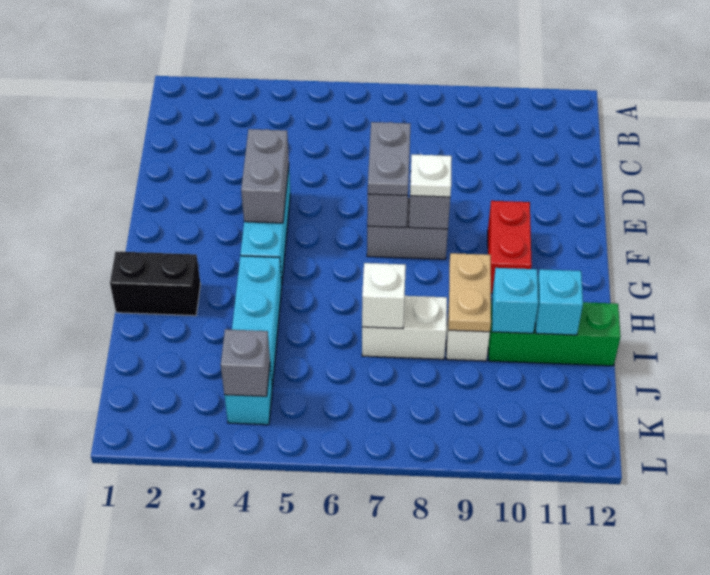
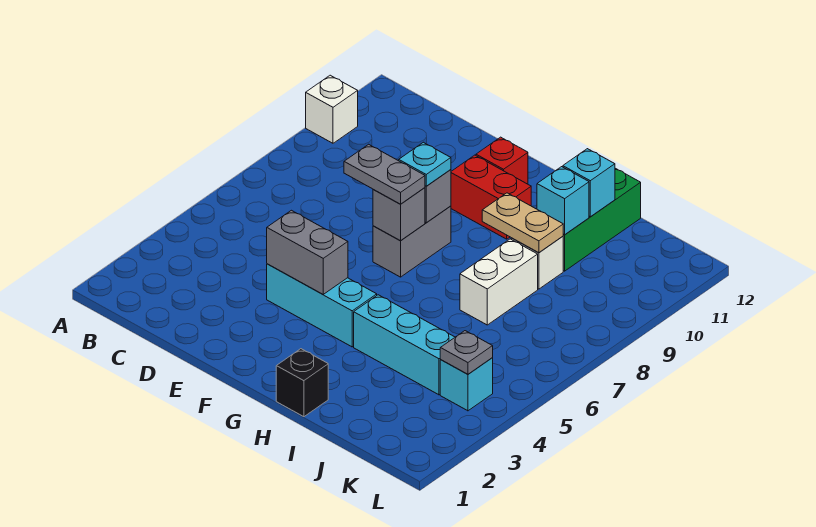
white plate F8 level 3 -> cyan plate F8 level 3
none -> red brick F11 level 1
black brick H1:H2 level 1 -> black brick H1 level 1
white brick I7 level 2 -> white brick A10 level 1
grey brick K4 level 2 -> grey plate K4 level 2

